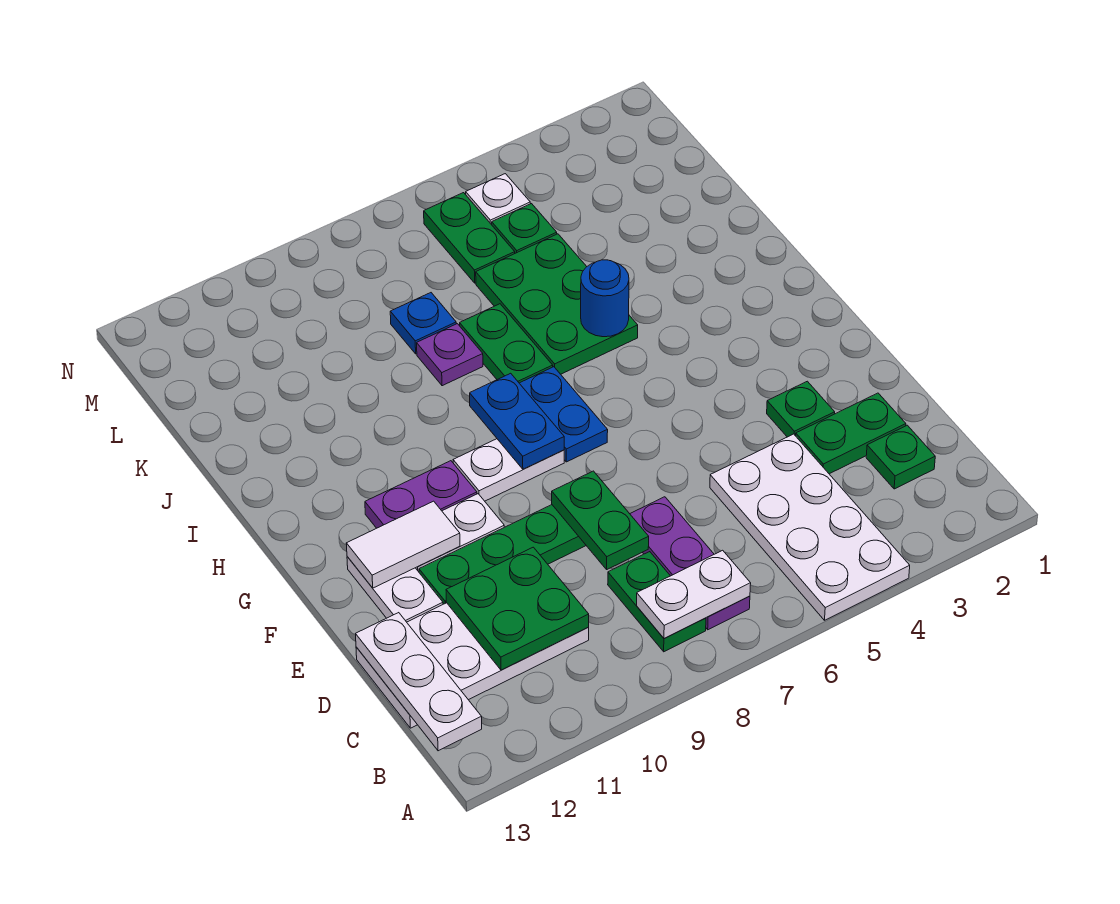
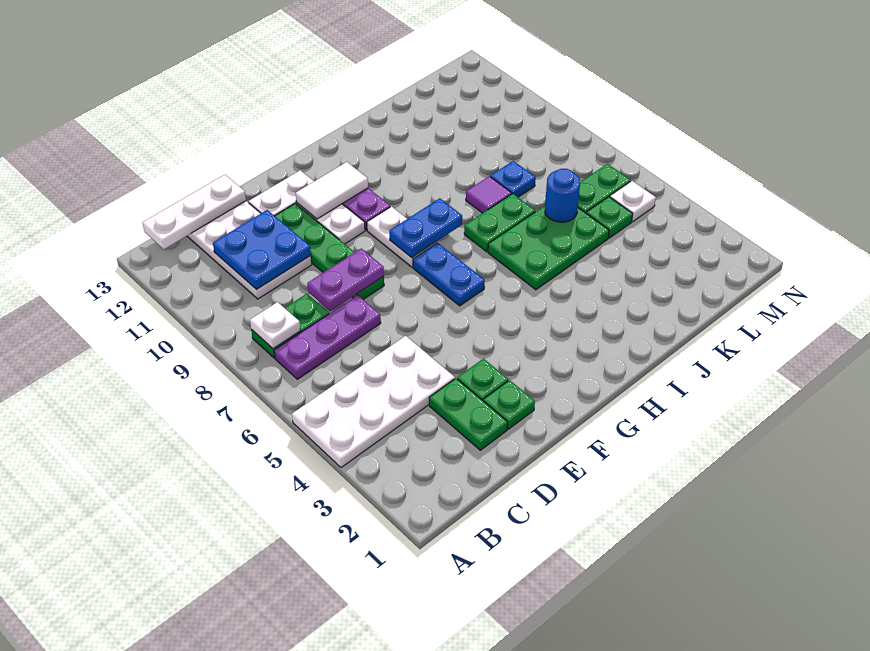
white plate B7:B8 level 2 -> white plate B8 level 2
green plate C2 level 1 -> green plate E2 level 1
green plate C10:D11 level 2 -> blue plate C10:D11 level 2
green plate D8:E8 level 2 -> purple plate D8:E8 level 2
white tile F11:F12 level 2 -> white tile F11:G11 level 2
blue plate G7:H7 level 1 -> blue plate G6:G7 level 1
blue round brick I5 level 2 -> blue round brick K6 level 2
purple plate J8 level 1 -> purple tile J8 level 1

